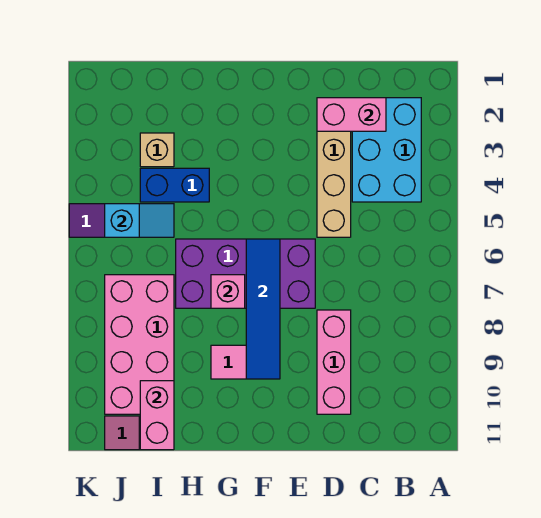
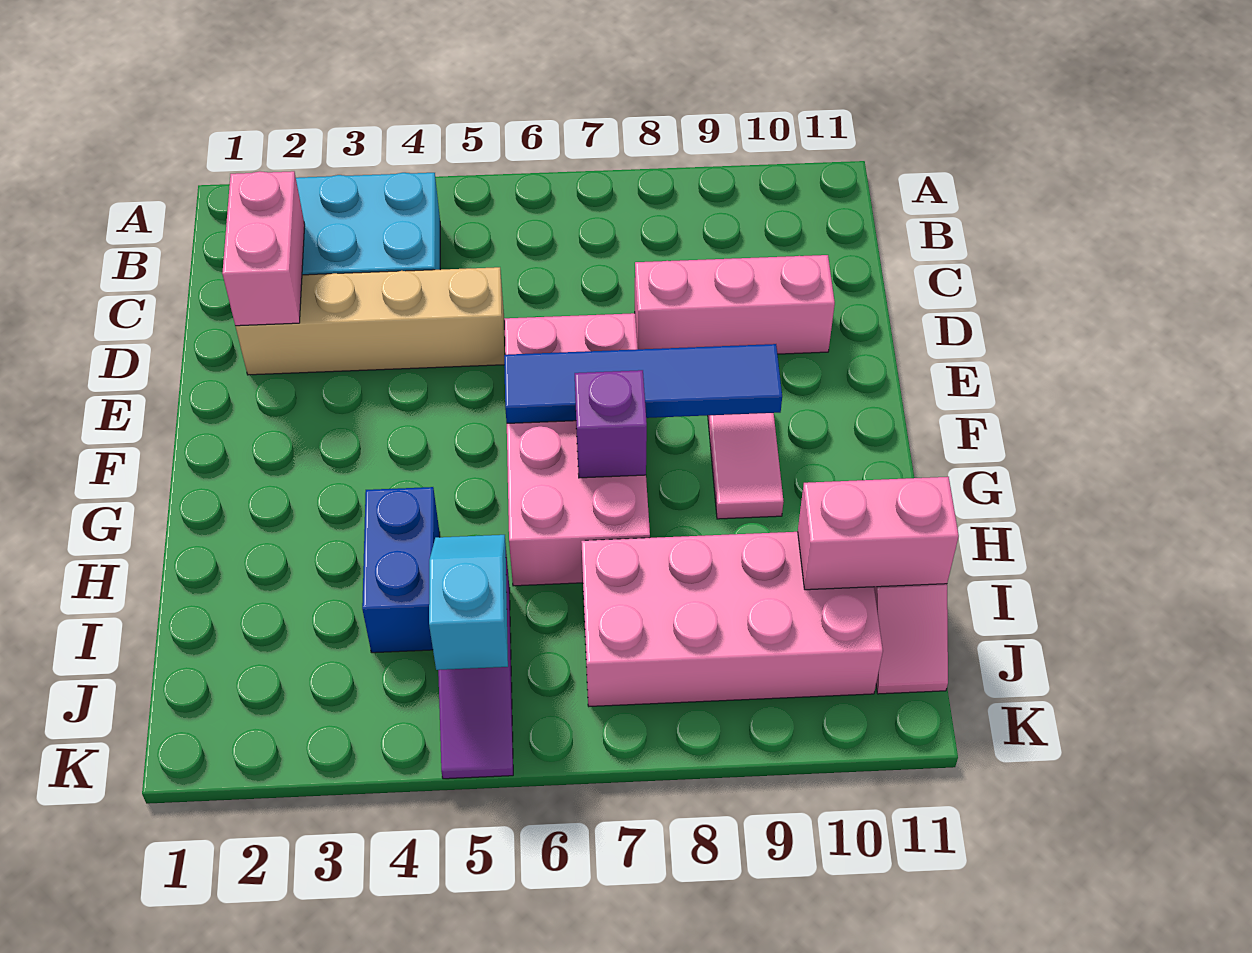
purple brick E6:H7 level 1 -> pink brick E6:H7 level 1
pink brick G7 level 2 -> purple brick G7 level 2
tan brick I3 level 1 -> none

